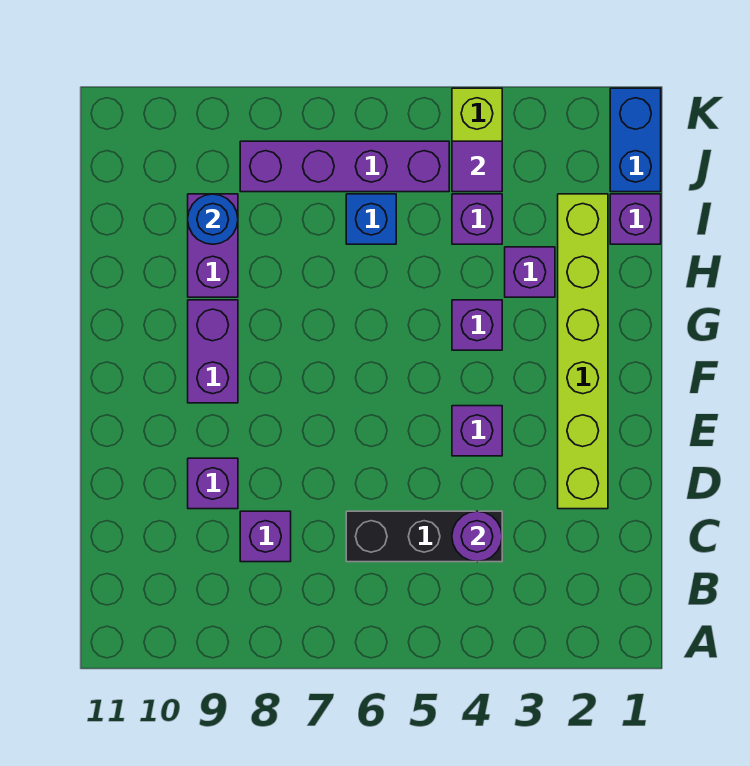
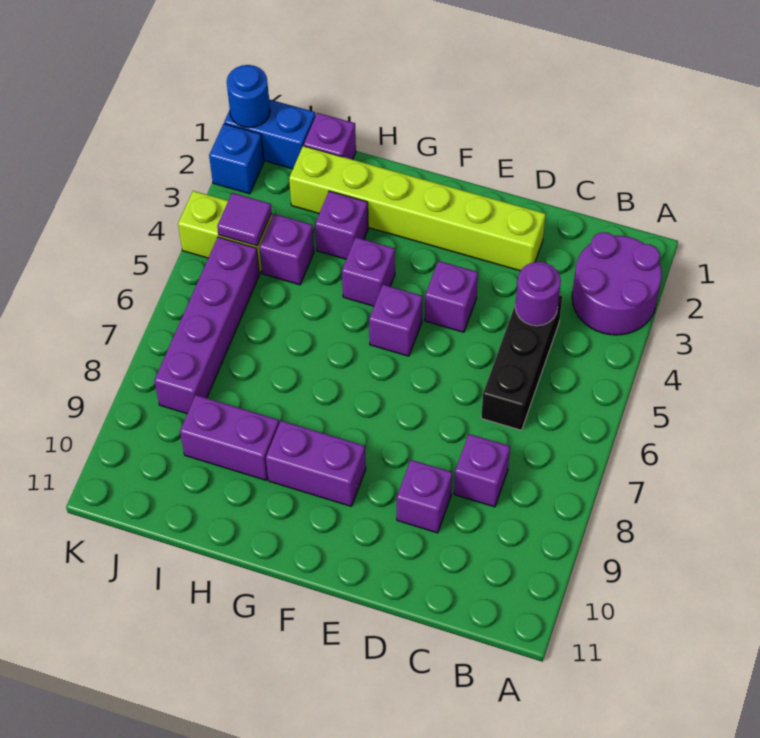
none -> purple round brick A2:B3 level 1
none -> purple brick F5 level 1
blue brick I6 level 1 -> blue brick K2 level 1
blue round brick I9 level 2 -> blue round brick K1 level 2

